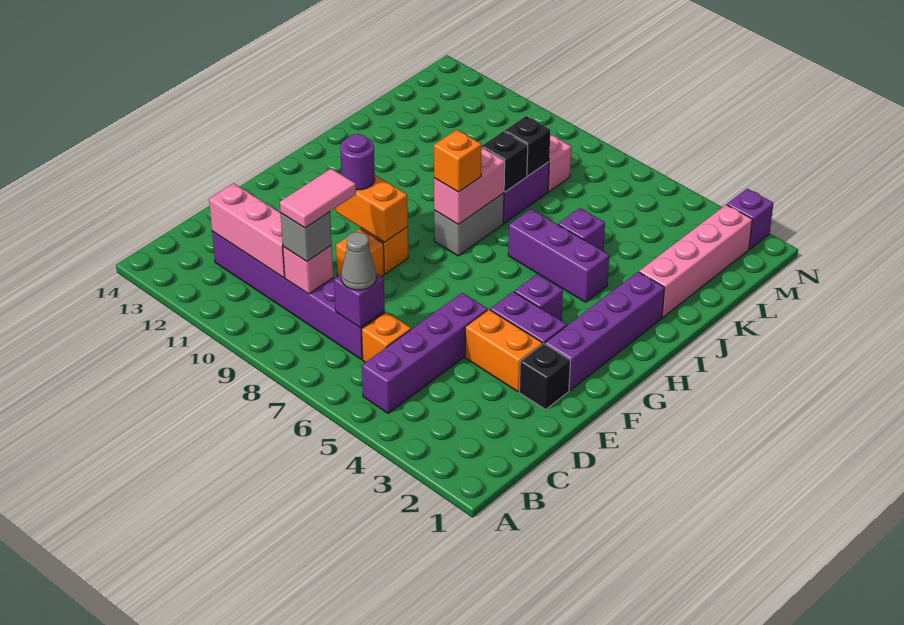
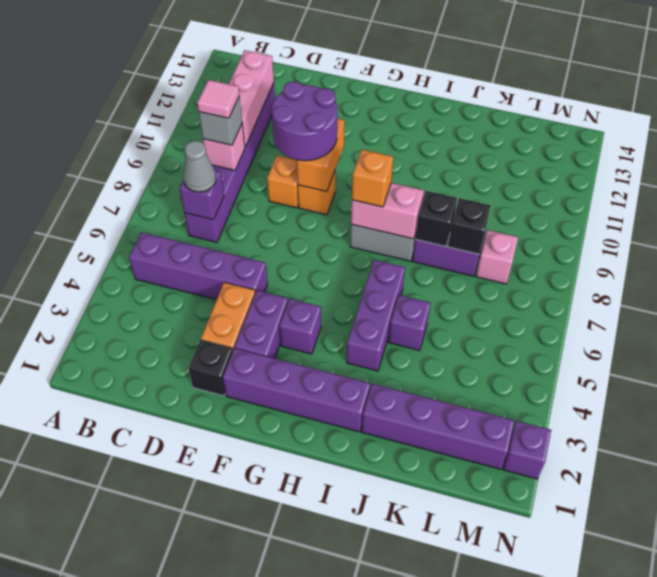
orange brick C6 level 1 -> none
pink tile C9:D9 level 4 -> pink tile C9 level 4
purple round brick F10 level 3 -> purple round brick E9:F10 level 3
pink brick J2:M2 level 1 -> purple brick J2:M2 level 1

